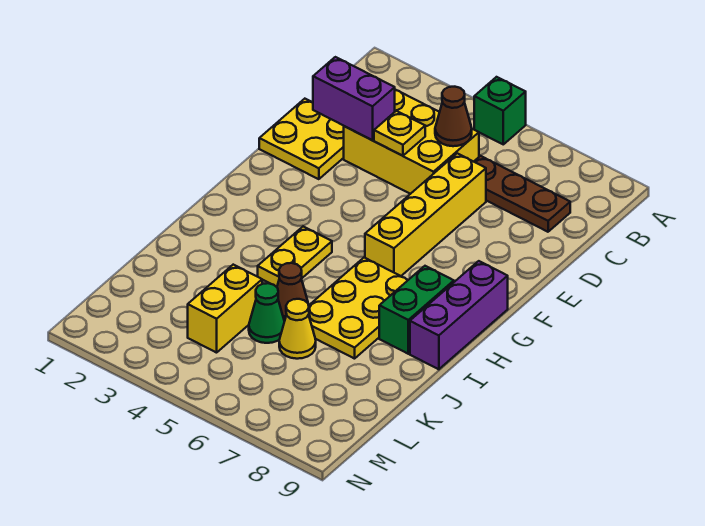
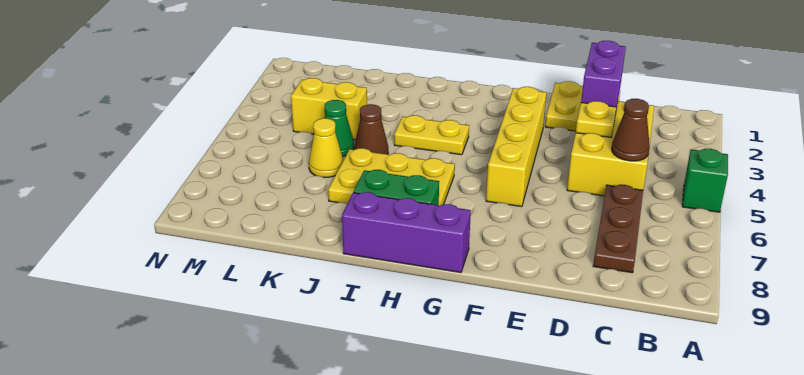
yellow brick D6:G6 level 1 -> yellow brick F3:F6 level 1

